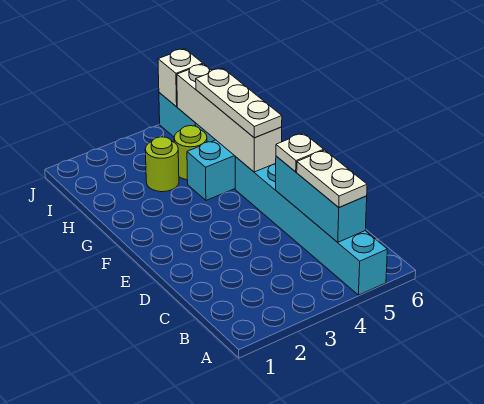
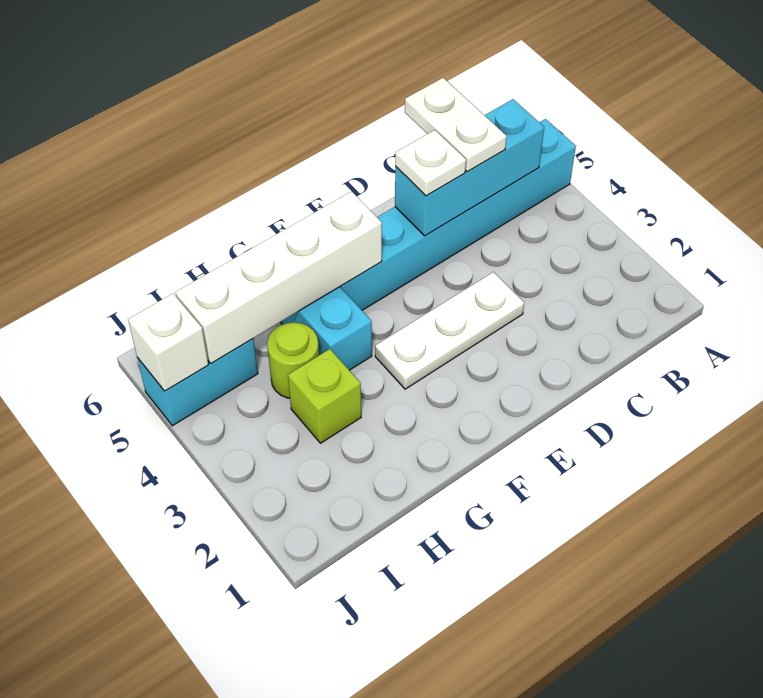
white plate B5:C5 level 3 -> white plate C5:C6 level 3
white plate F5:H5 level 3 -> white plate D3:F3 level 1
lime round brick H3 level 1 -> lime brick H3 level 1

